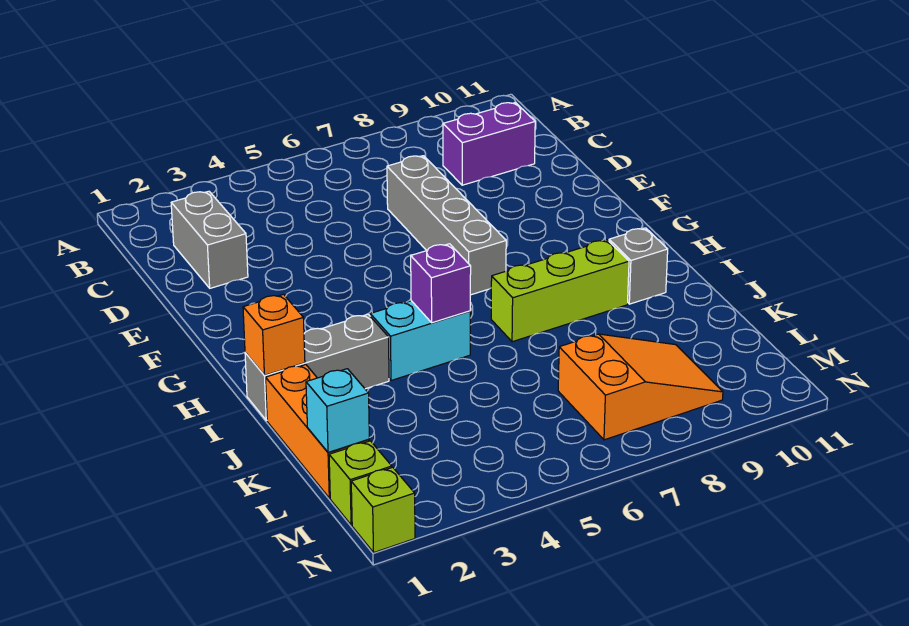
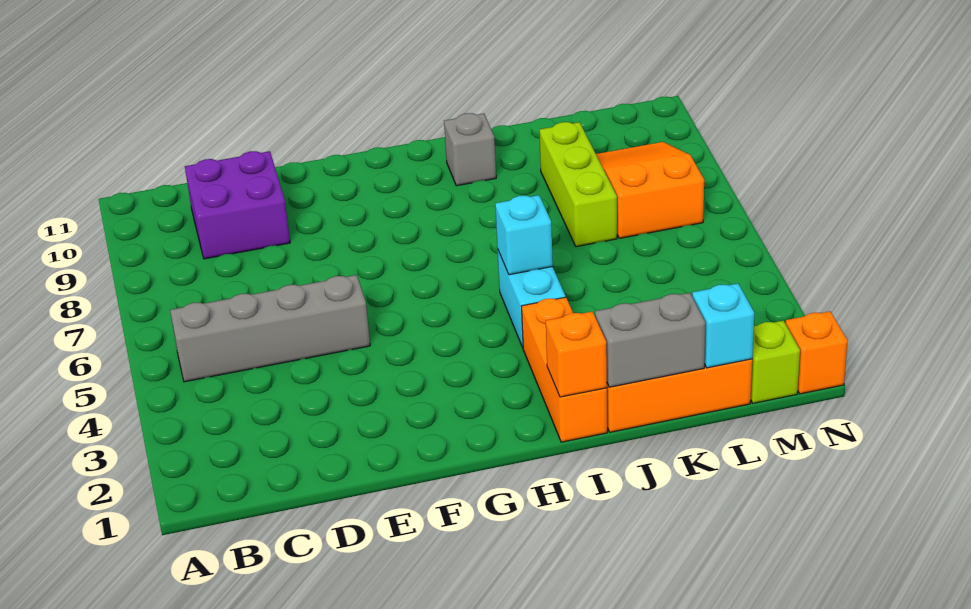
grey brick C2:D2 level 1 -> grey brick J1:K1 level 2
purple brick C9:C10 level 1 -> purple brick C9:D10 level 1
grey brick D7:G7 level 1 -> grey brick B5:E5 level 1
grey brick I1:I3 level 1 -> orange brick I1:I3 level 1
purple brick I5 level 2 -> cyan brick I5 level 2
lime brick I7:I9 level 1 -> lime brick K7:K9 level 1
lime brick N1 level 1 -> orange brick N1 level 1

